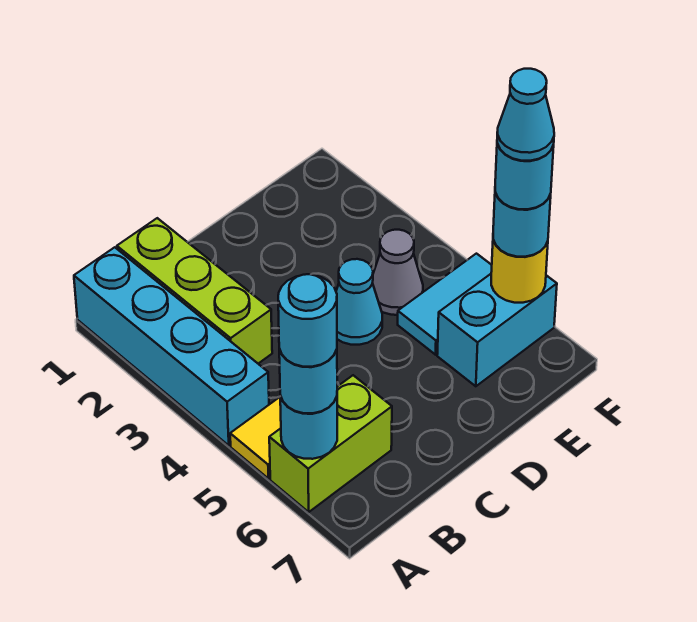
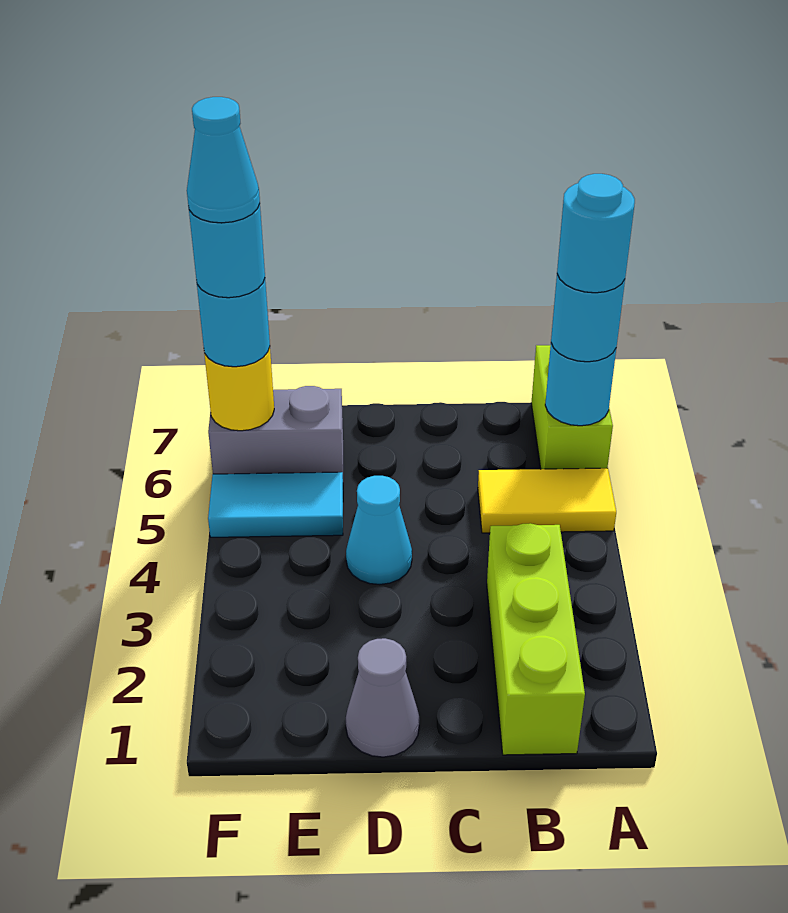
cyan brick A1:A4 level 1 -> none
lime brick A6:B6 level 1 -> lime brick A6:A7 level 1
grey cone E4 level 1 -> grey cone D1 level 1
cyan brick E6:F6 level 1 -> grey brick E6:F6 level 1

